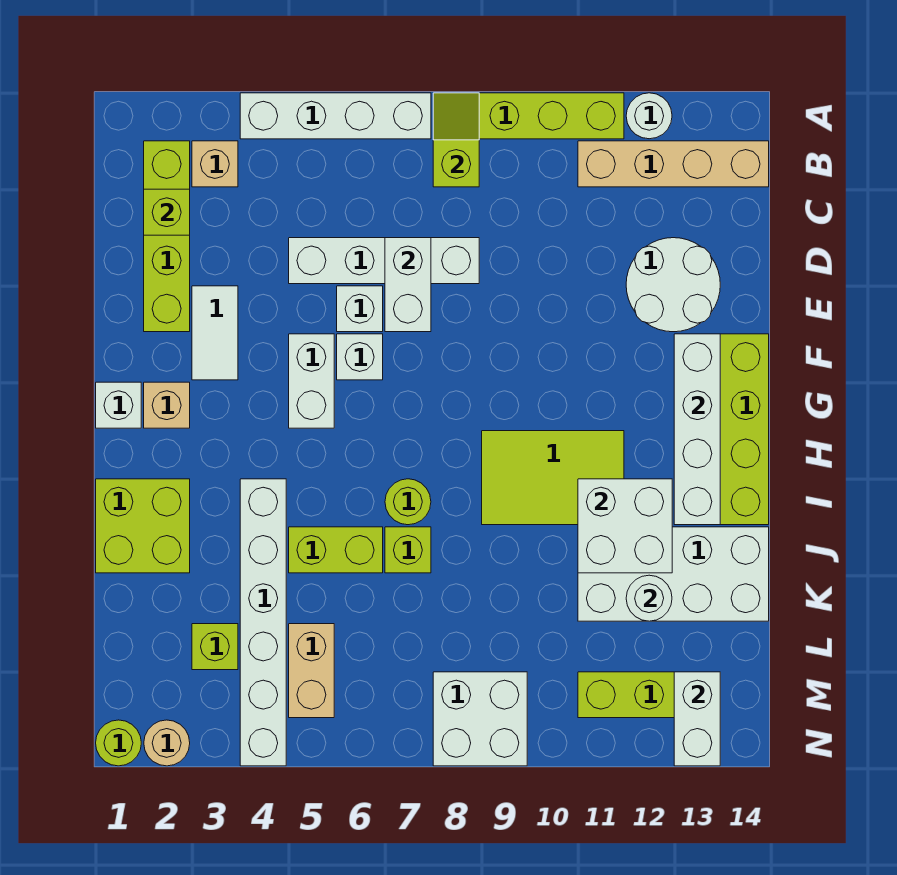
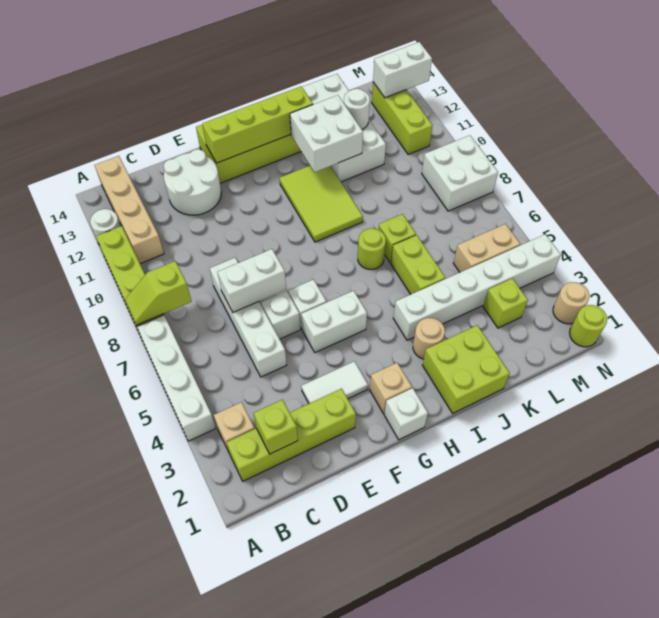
white brick F13:I13 level 2 -> lime brick F13:I13 level 2
none -> tan round brick I3 level 1

